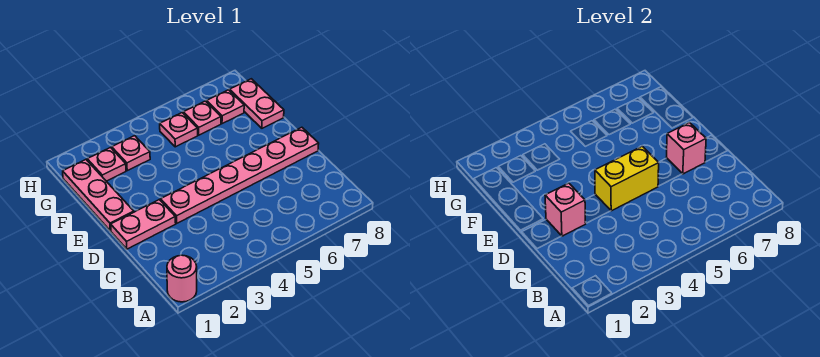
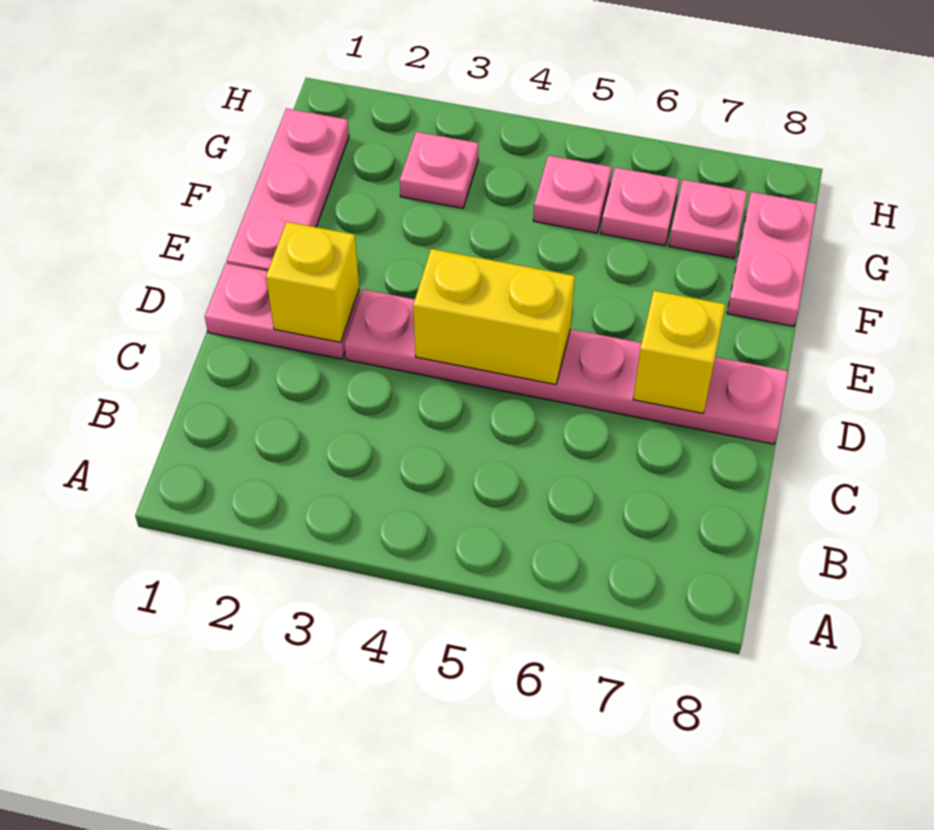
pink round brick A1 level 1 -> none
pink brick D2 level 2 -> yellow brick D2 level 2
pink brick D7 level 2 -> yellow brick D7 level 2
pink plate G2 level 1 -> none

